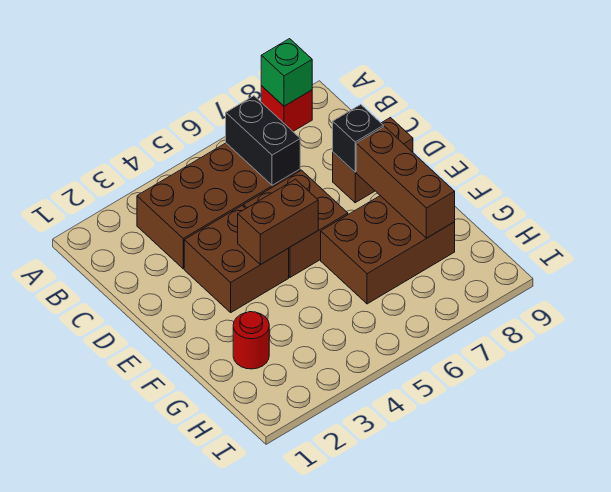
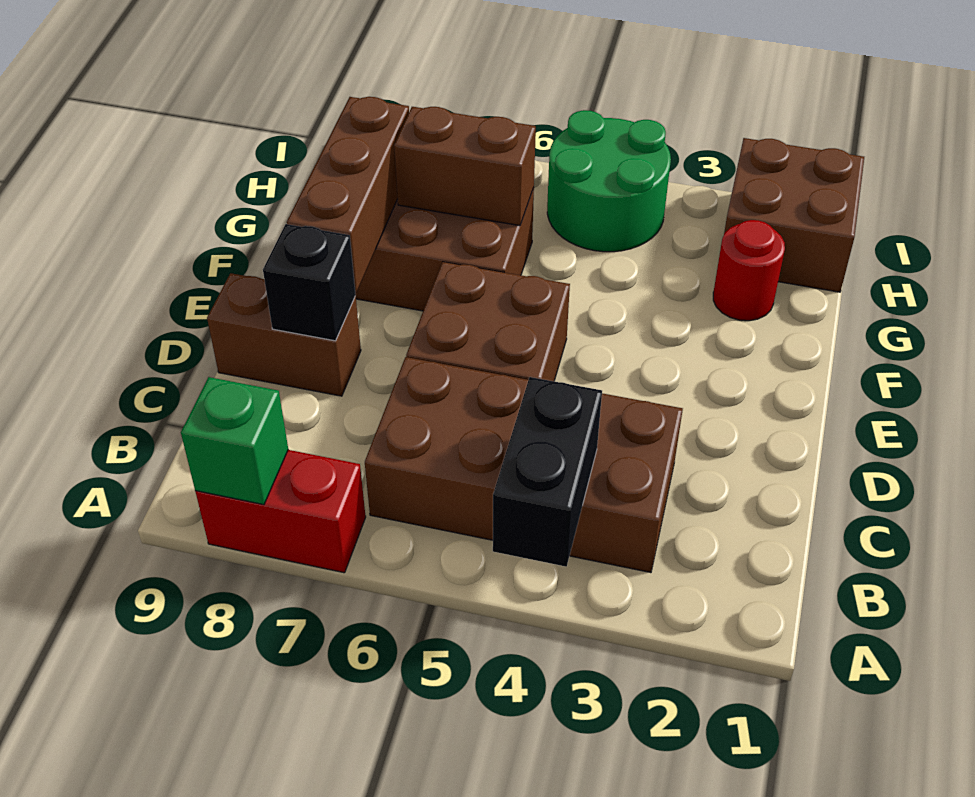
red brick A8 level 1 -> red brick A7:A8 level 1
black brick B6:C6 level 2 -> black brick A4:B4 level 2
brown brick D3:E4 level 1 -> brown brick H1:I2 level 1
brown brick E4:E5 level 2 -> brown brick G6:G7 level 2
none -> green round brick H4:I5 level 1

